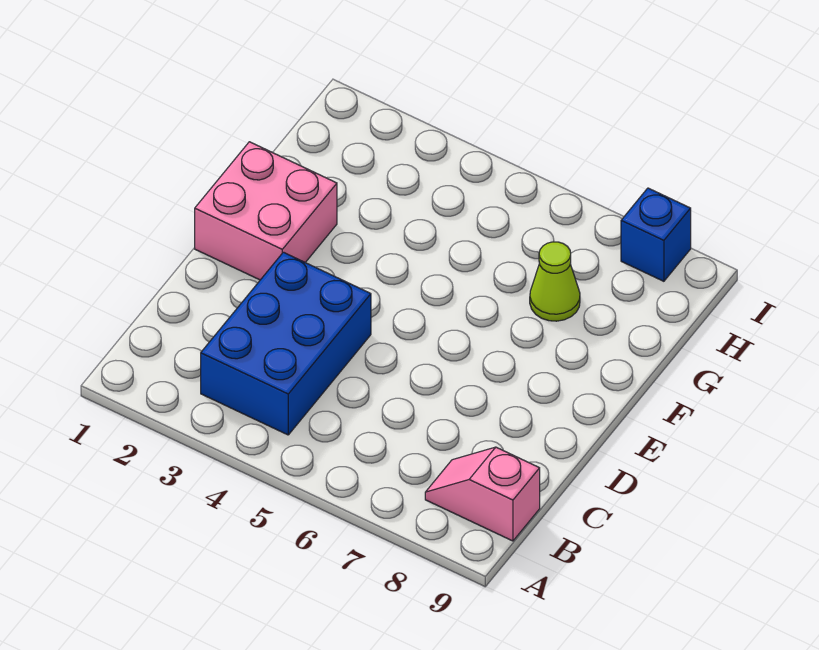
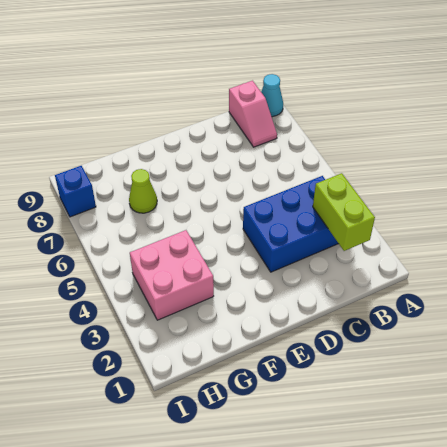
none -> cyan cone A9 level 1
none -> lime brick B2:B3 level 2
pink brick E1:F2 level 1 -> pink brick G3:H4 level 1

